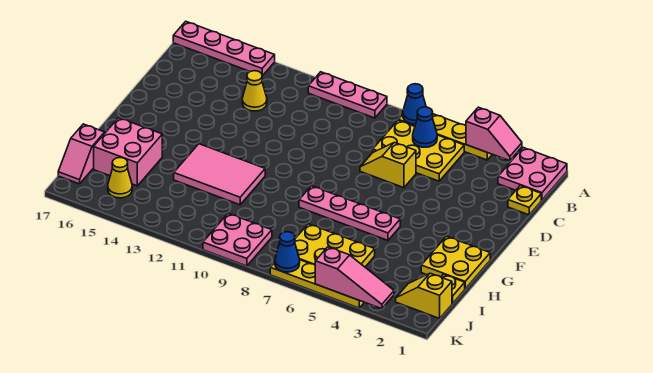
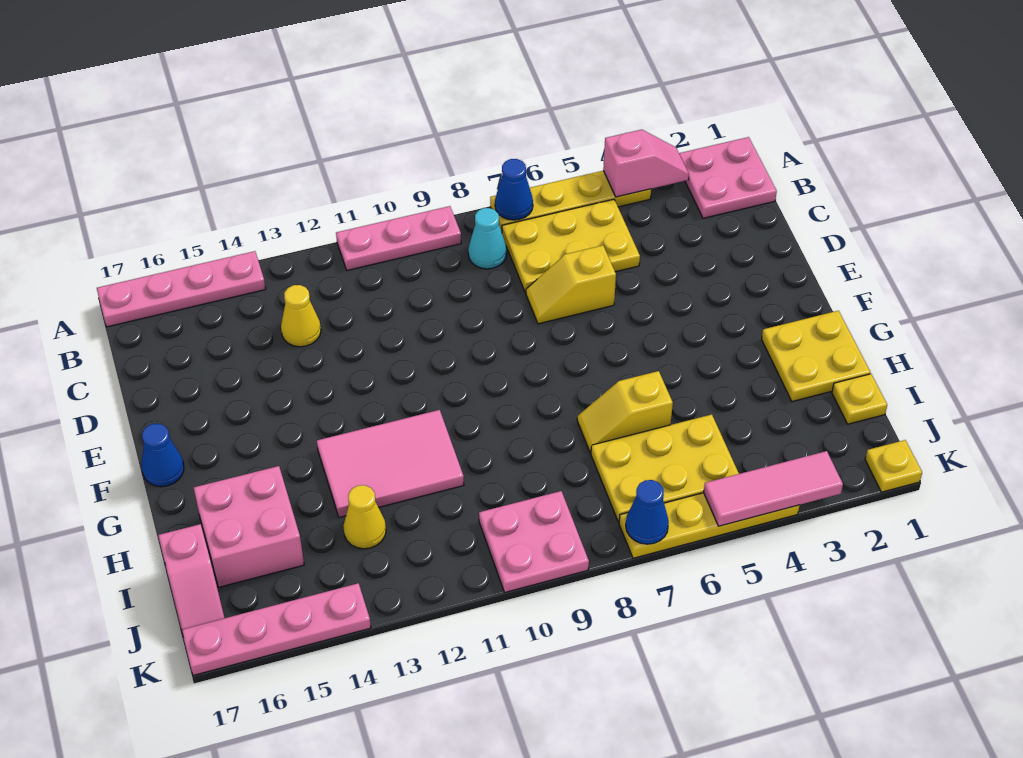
blue cone B6 level 2 -> blue cone F17 level 1
none -> cyan cone B8 level 1
yellow plate C1 level 1 -> yellow plate K1 level 1
pink plate G5:G8 level 1 -> pink plate K14:K17 level 1
yellow slope J1:J2 level 1 top 1 -> yellow slope H6:H7 level 1 top 6
yellow cone J15 level 1 -> yellow cone I13 level 1
pink slope K3:K5 level 2 top 5 -> pink tile K3:K5 level 2

